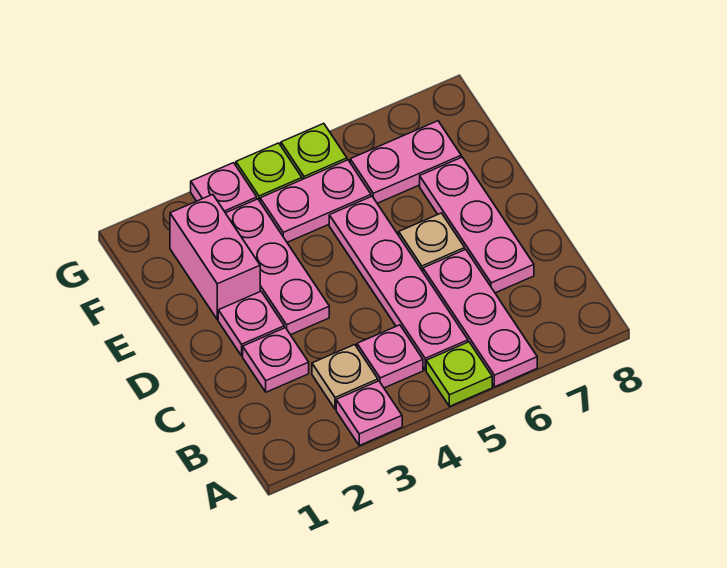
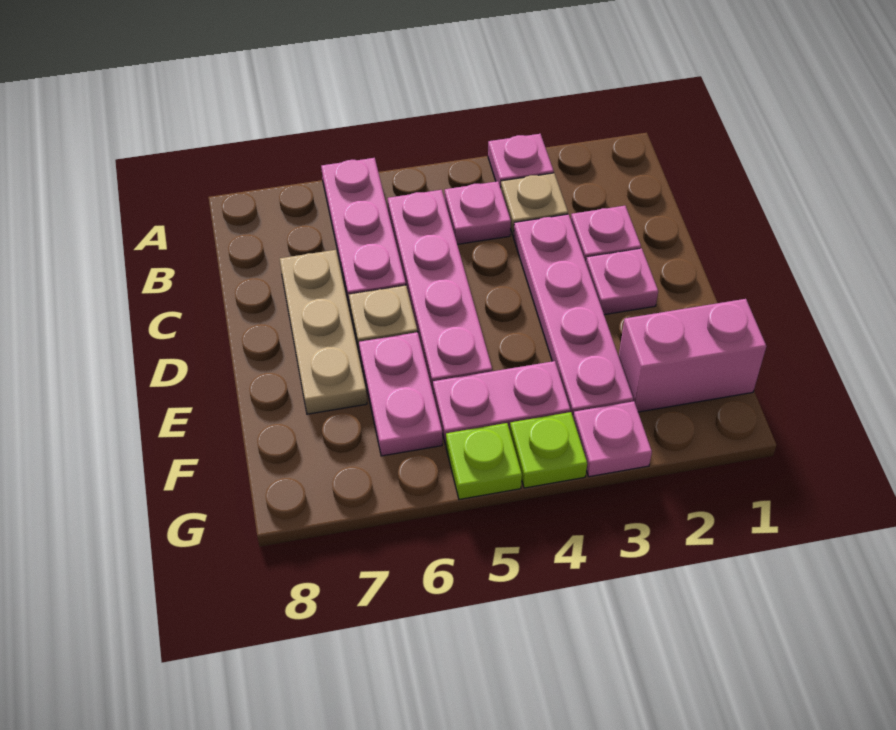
lime plate A5 level 1 -> none
pink plate C7:E7 level 1 -> tan plate C7:E7 level 1
pink plate D3:F3 level 1 -> pink plate C3:F3 level 1
pink brick E2:F2 level 1 -> pink brick F1:F2 level 1
pink plate F6:F7 level 1 -> pink plate E6:F6 level 1

